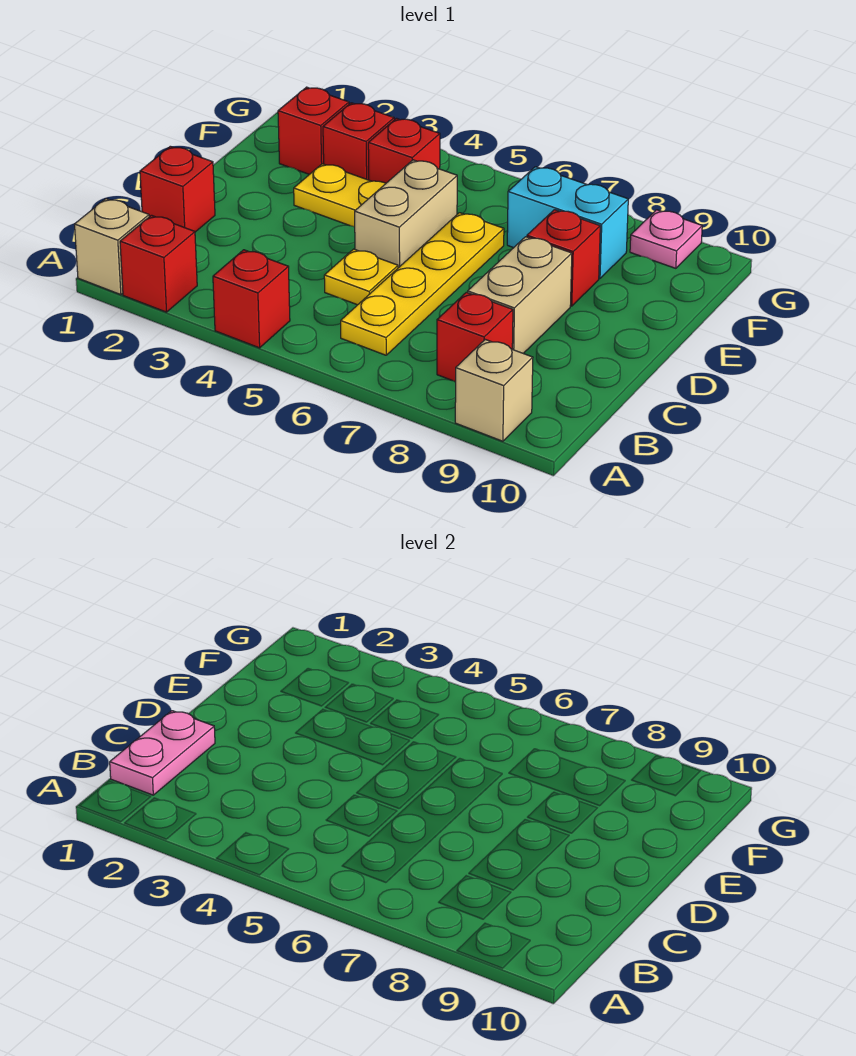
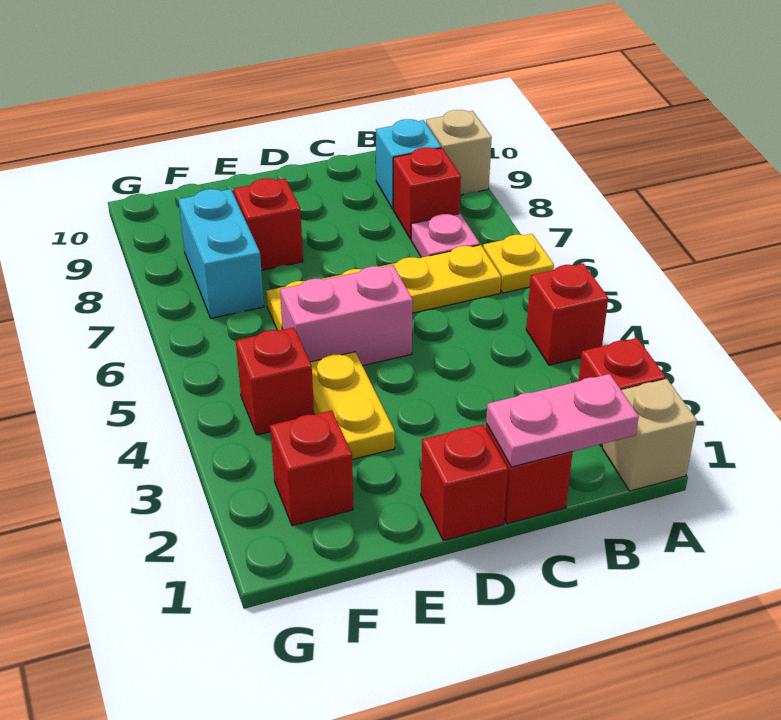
none -> cyan brick B9 level 1
yellow plate C5 level 1 -> yellow plate A6 level 1
tan brick C8:D8 level 1 -> none
tan brick D5:E5 level 1 -> pink brick D5:E5 level 1
red brick F3 level 1 -> red brick D1 level 1
pink plate G9 level 1 -> pink plate B7 level 1

